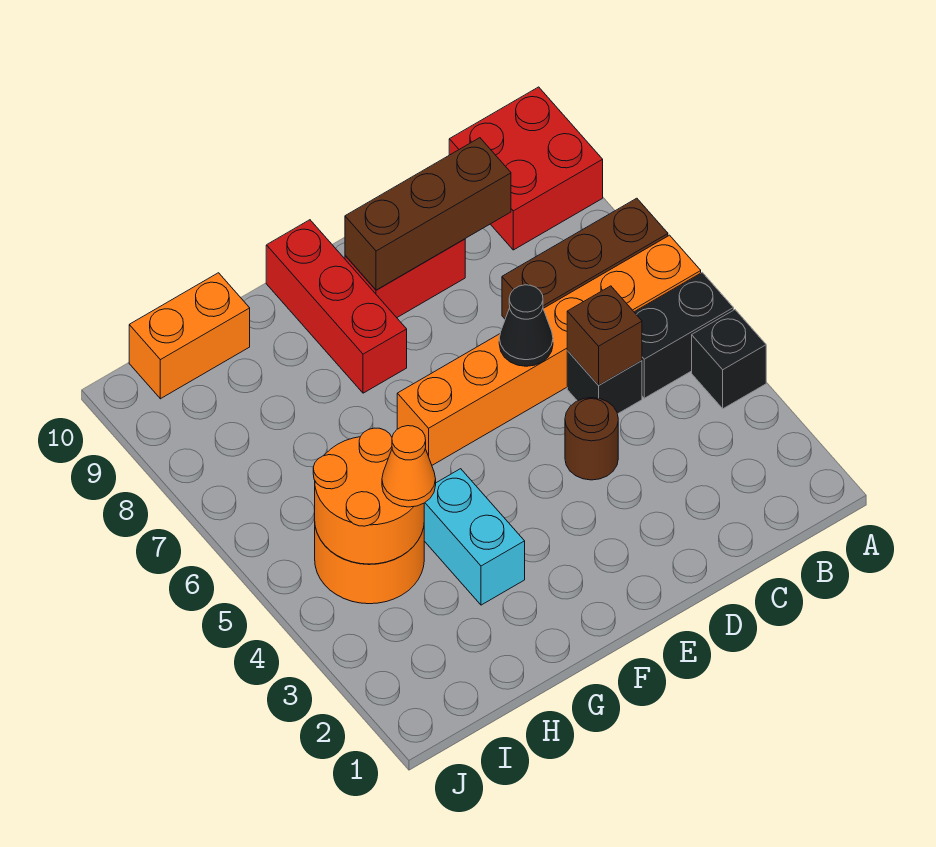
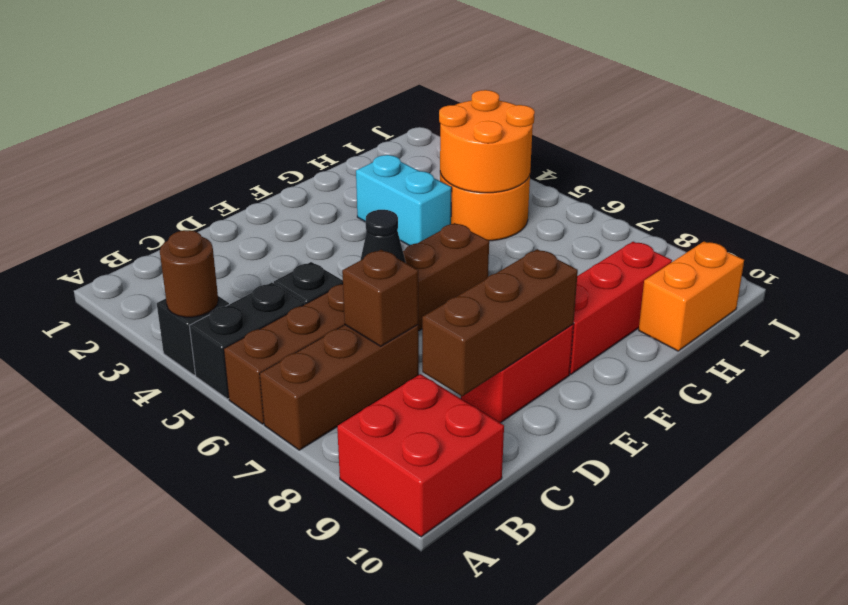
orange brick A6:F6 level 1 -> brown brick A6:F6 level 1
brown brick C5 level 2 -> brown brick C7 level 2
brown round brick D4 level 1 -> brown round brick A4 level 2
red brick F8:F10 level 1 -> red brick F9:H9 level 1
orange cone H4 level 3 -> none

